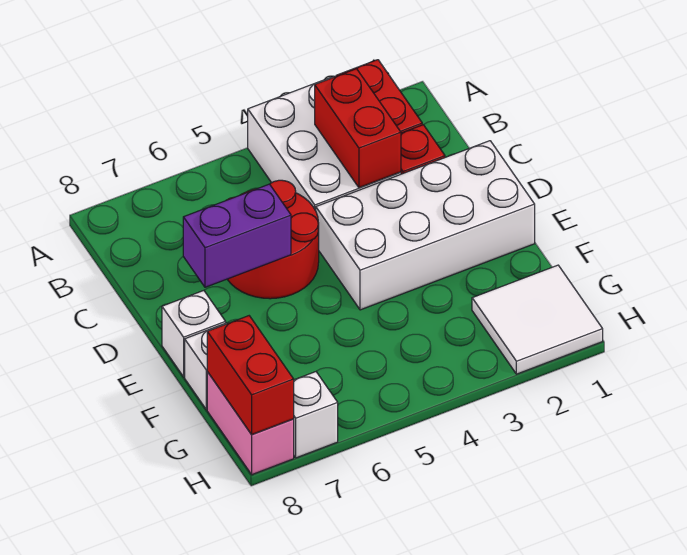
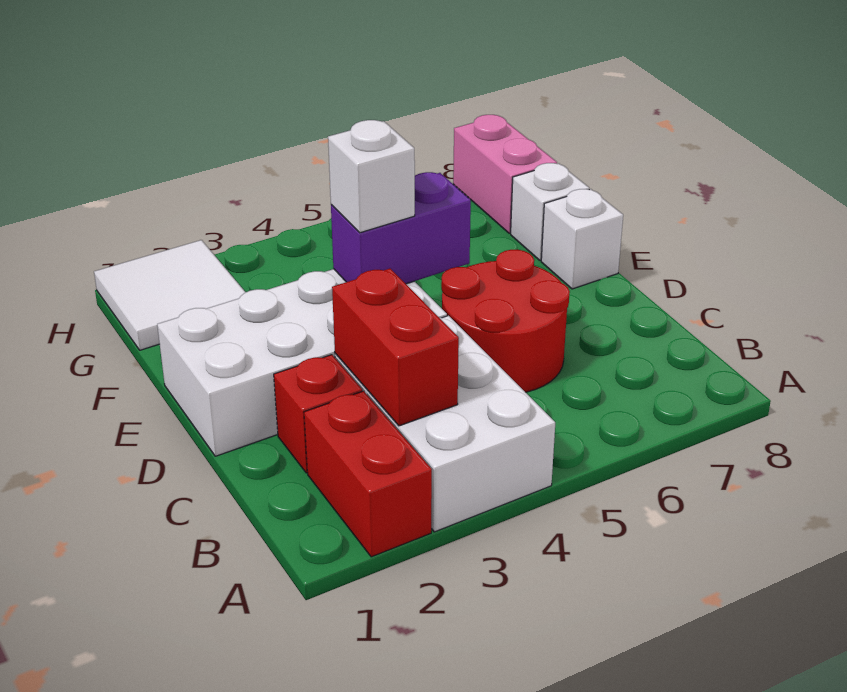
purple brick D6:D7 level 2 -> purple brick E4:E5 level 2
red brick G8:H8 level 2 -> none
white brick H7 level 1 -> white brick E4 level 3

